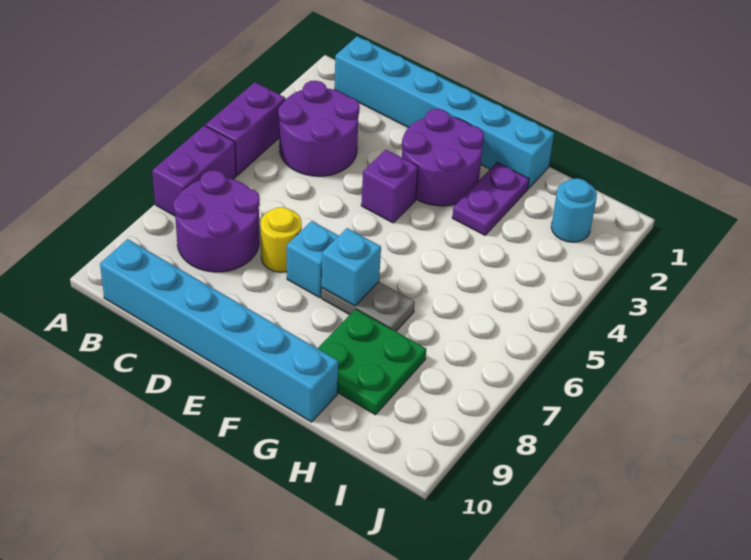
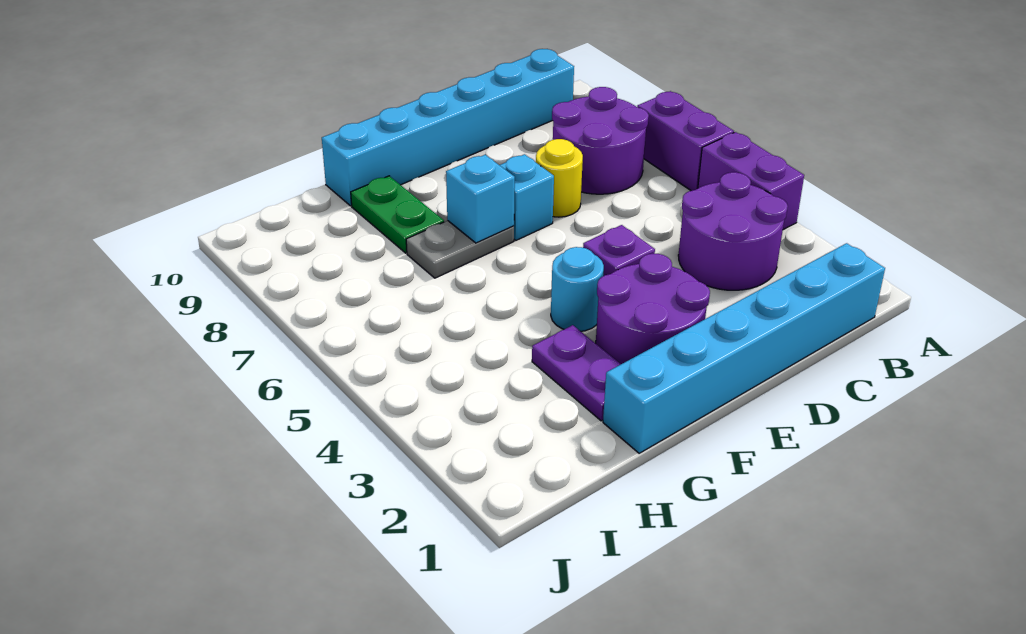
green plate G8:H9 level 1 -> green plate G8:G9 level 1
cyan round brick I2 level 1 -> cyan round brick F4 level 1

